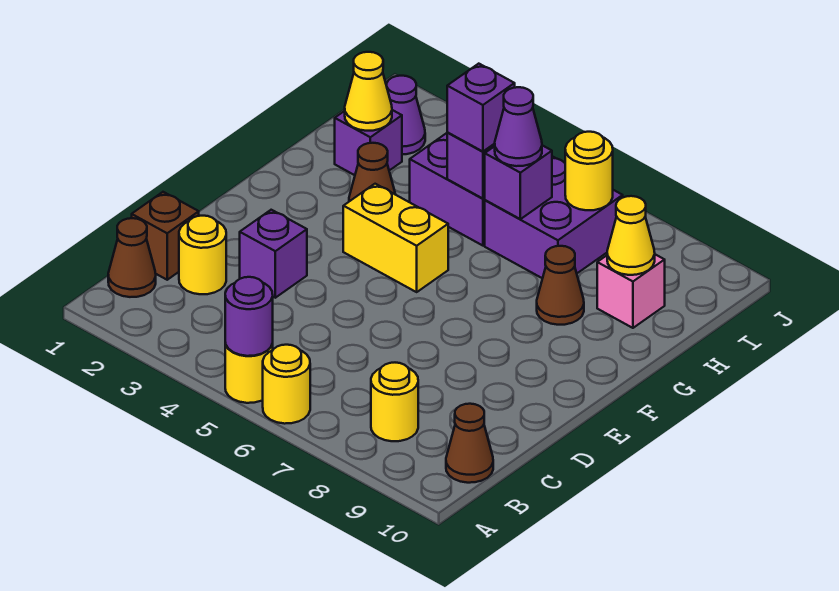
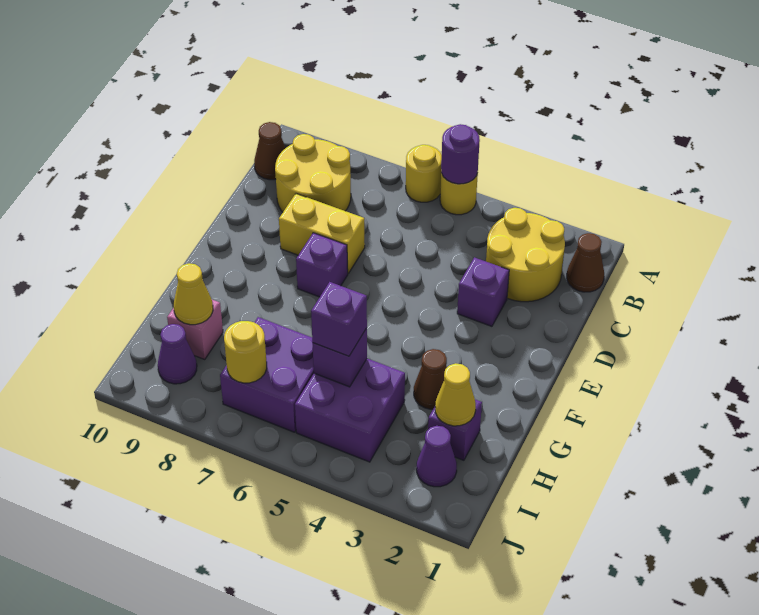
yellow round brick B8 level 1 -> yellow round brick B8:C9 level 1
brown brick C1 level 1 -> none
yellow round brick C2 level 1 -> yellow round brick B2:C3 level 1
yellow brick F4:F5 level 1 -> yellow brick D7:D8 level 1
brown cone G8 level 1 -> none
purple brick H6 level 2 -> purple brick E7 level 1
purple cone H6 level 3 -> purple cone I9 level 1

